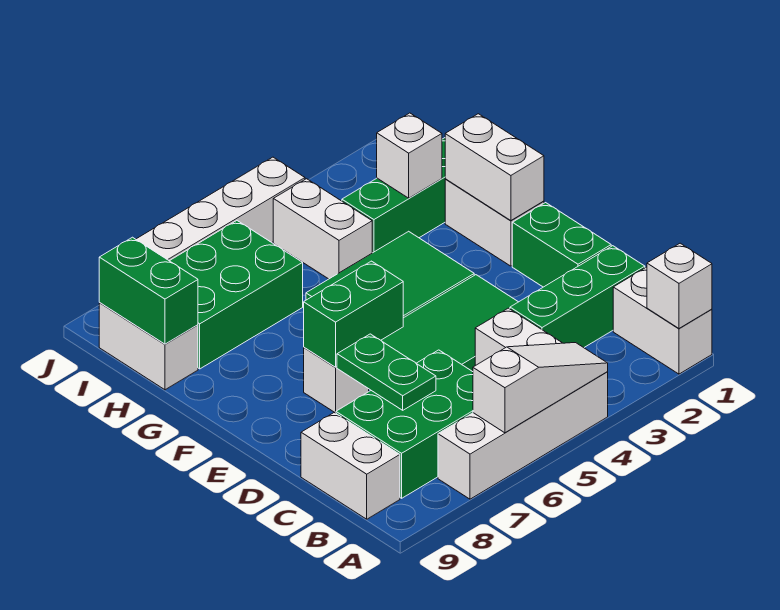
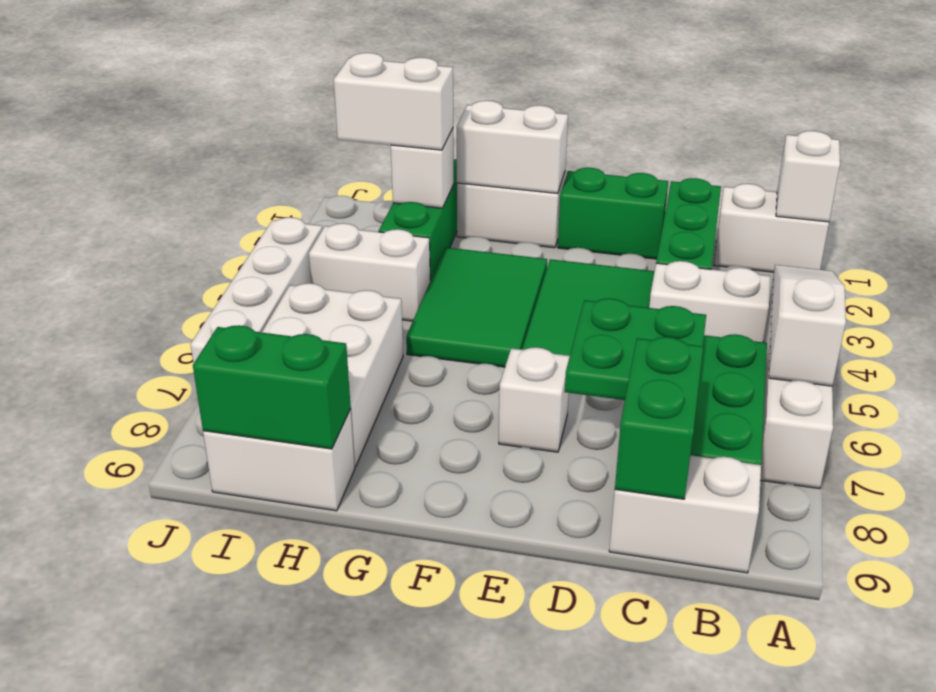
green plate C7:D7 level 2 -> green plate C6:D7 level 2
green brick E6:E7 level 2 -> green brick C8:C9 level 2
none -> white brick H2:I2 level 3
green brick H6:I8 level 1 -> white brick H6:I8 level 1

